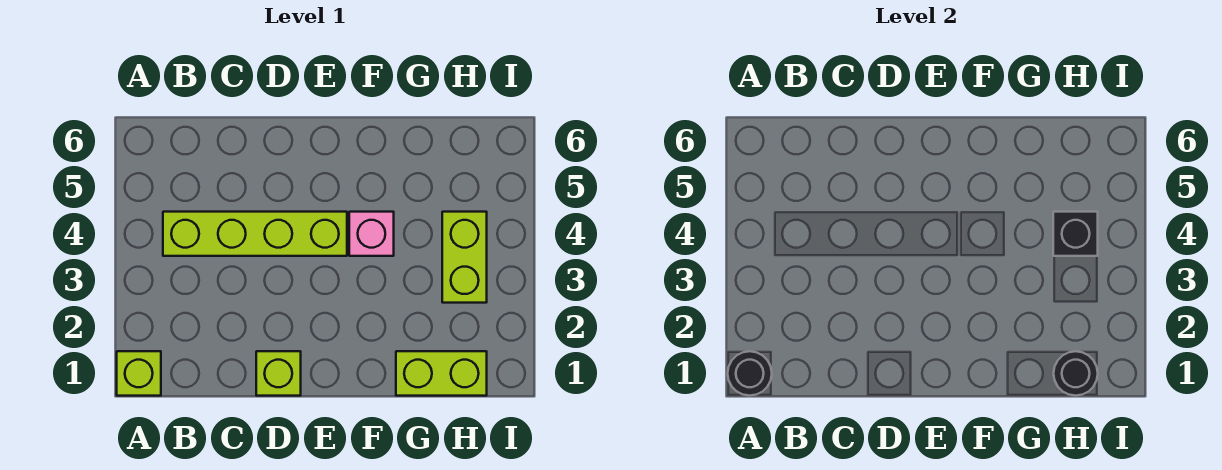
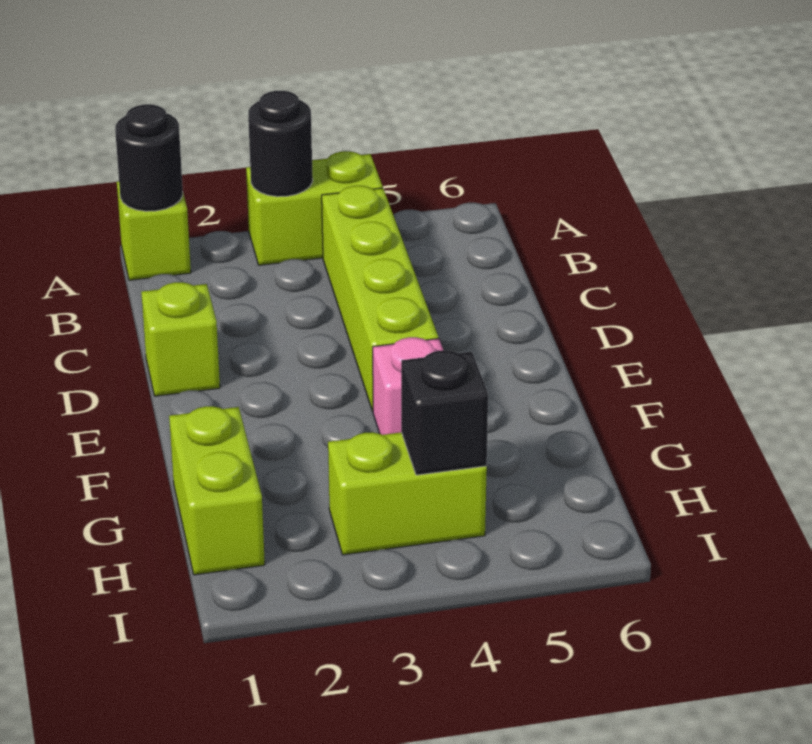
none -> lime brick A3:A4 level 1
black round brick H1 level 2 -> black round brick A3 level 2

